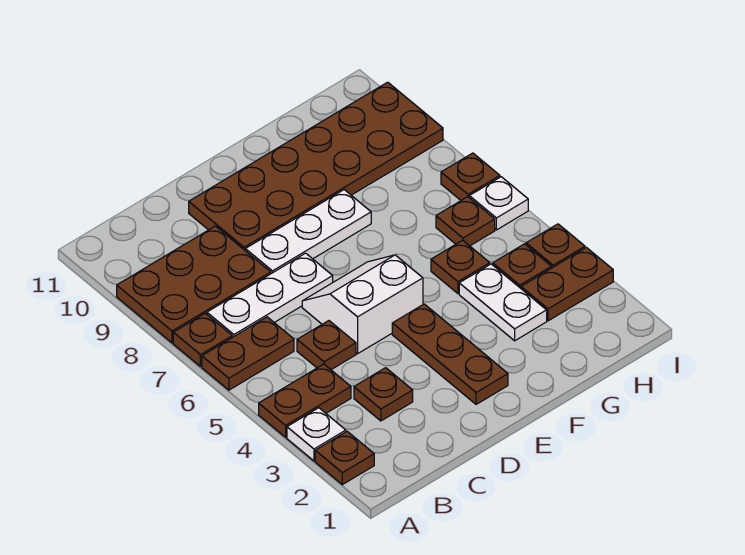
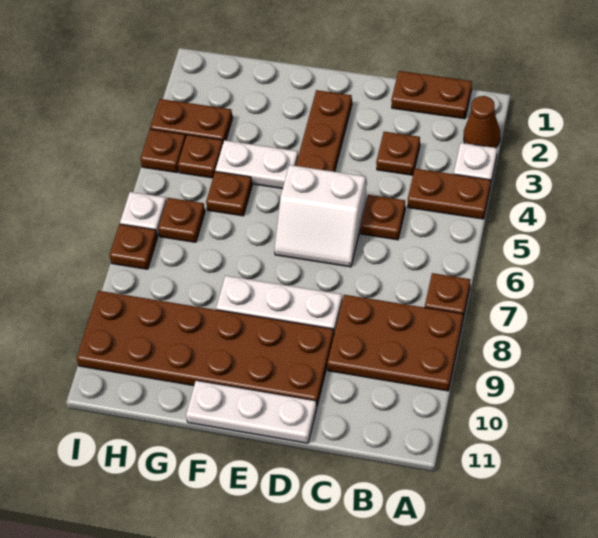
brown plate A2 level 1 -> brown cone A2 level 1
brown plate A6:B6 level 1 -> brown plate B1:C1 level 1
white plate B7:D7 level 1 -> white plate D11:F11 level 1
white plate G3:G4 level 1 -> white plate F4:G4 level 1

